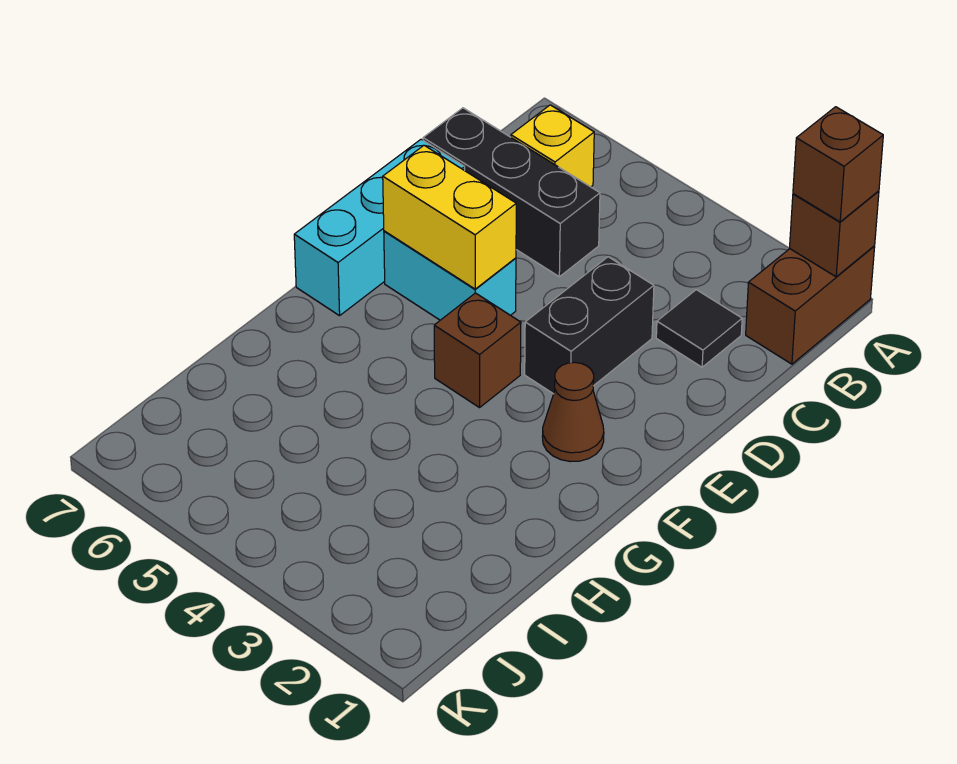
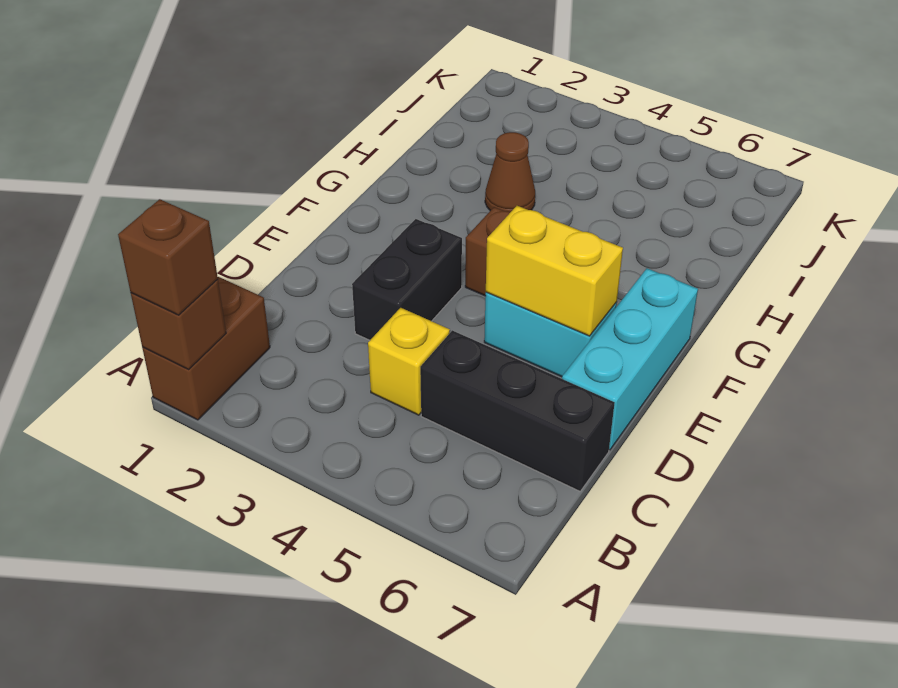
yellow brick B6 level 1 -> yellow brick C4 level 1
black tile C2 level 1 -> none
brown cone F2 level 1 -> brown cone H3 level 1

